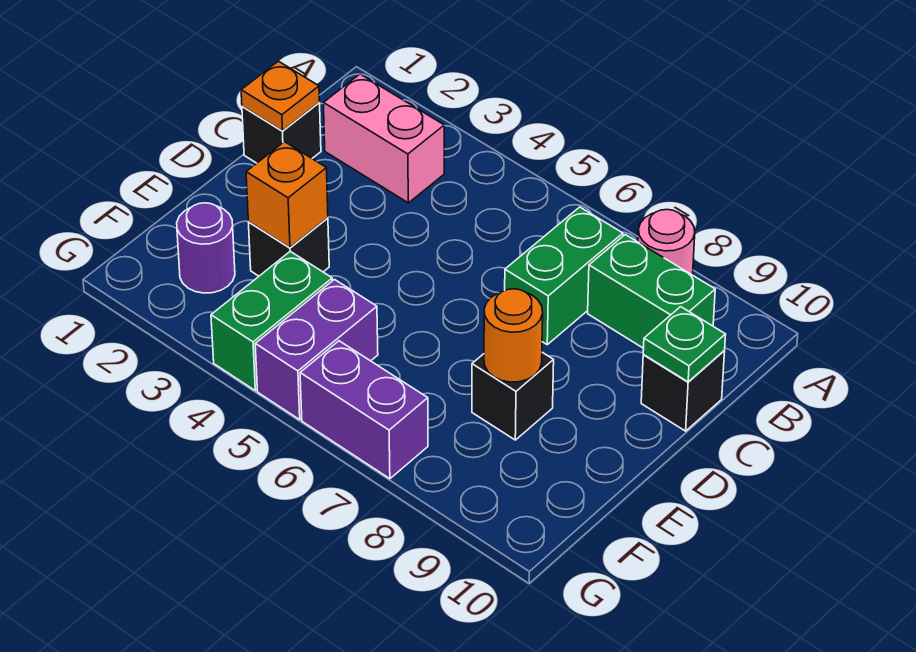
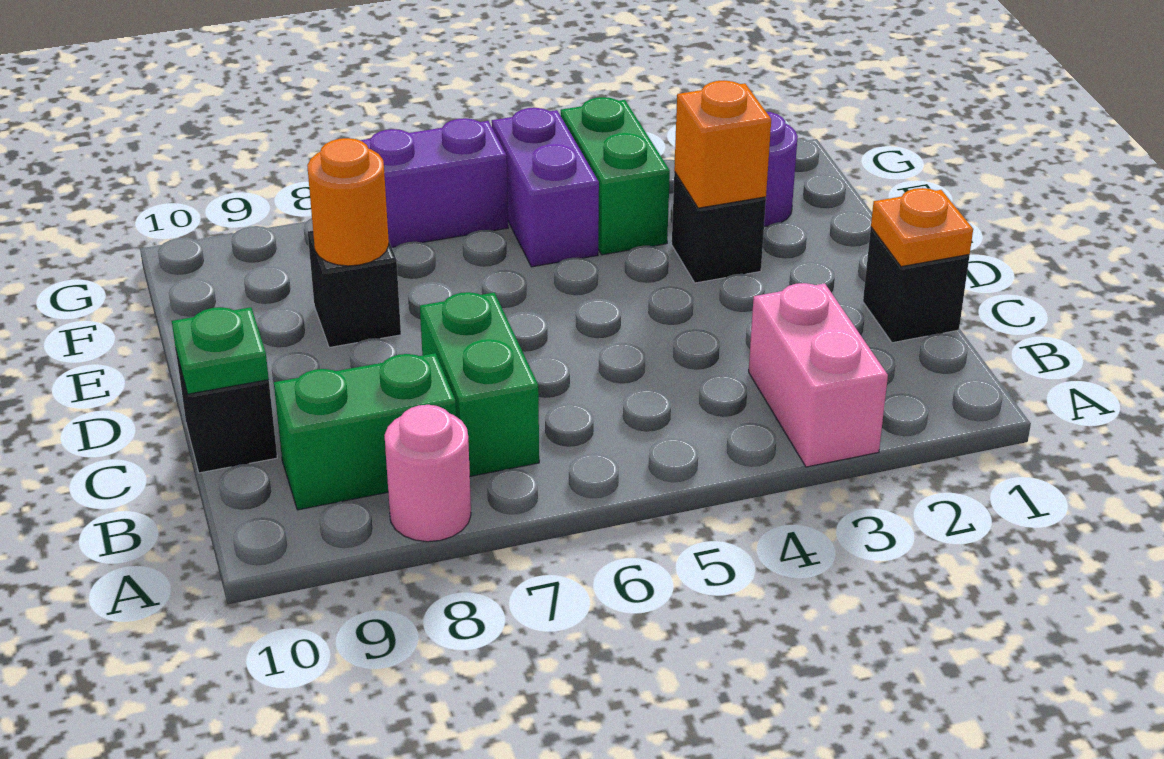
pink brick B2:B3 level 1 -> pink brick A3:B3 level 1

